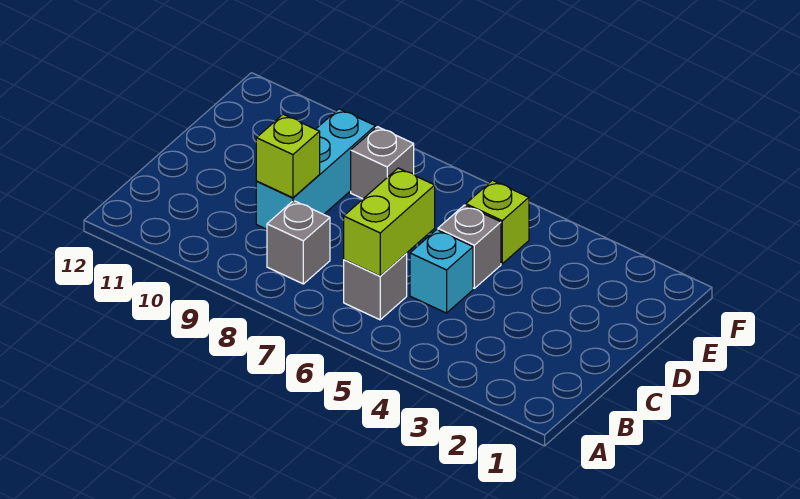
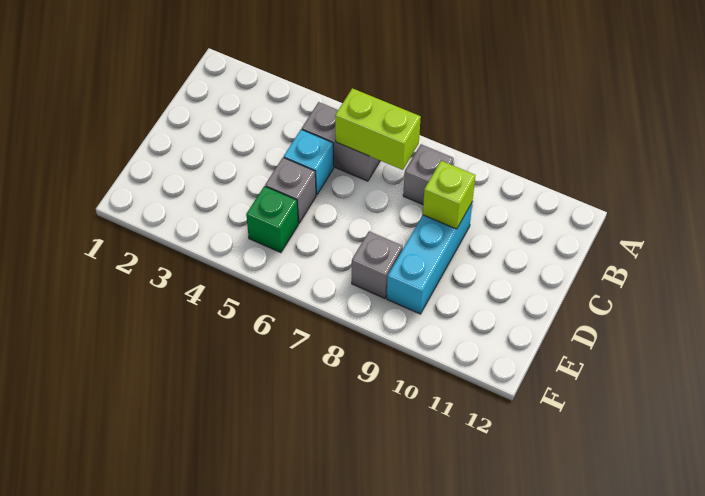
grey brick B6 level 1 -> grey brick B5:B6 level 1
lime brick B6:C6 level 2 -> lime brick B6:B7 level 2
lime brick E5 level 1 -> green brick E5 level 1

